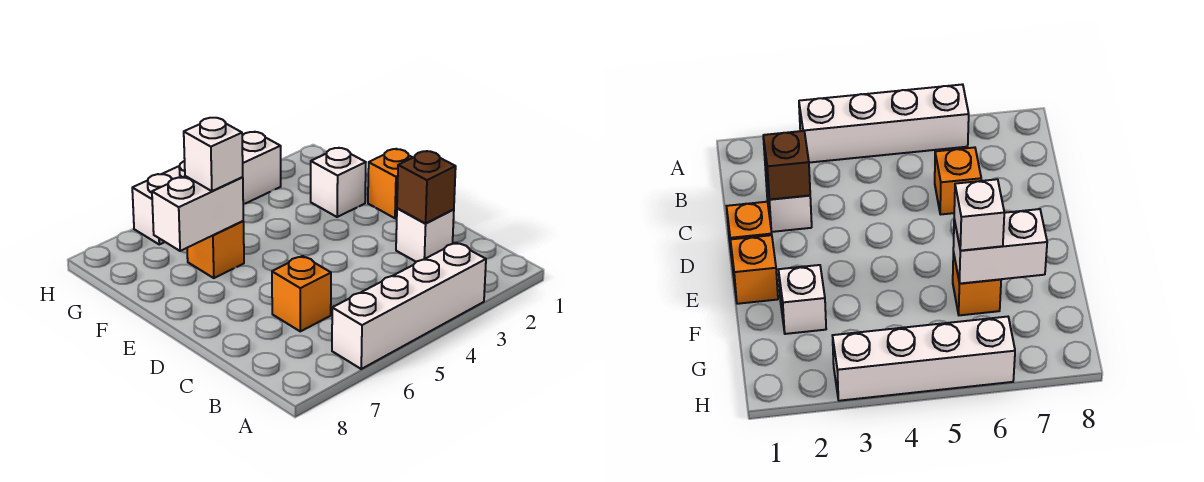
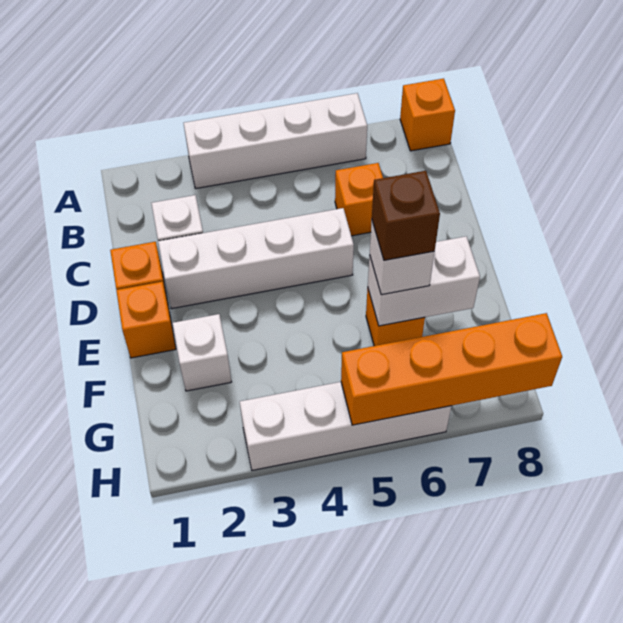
none -> orange brick A8 level 1
brown brick C2 level 2 -> brown brick F6 level 4
none -> white brick D2:D5 level 1
none -> orange brick H5:H8 level 2

